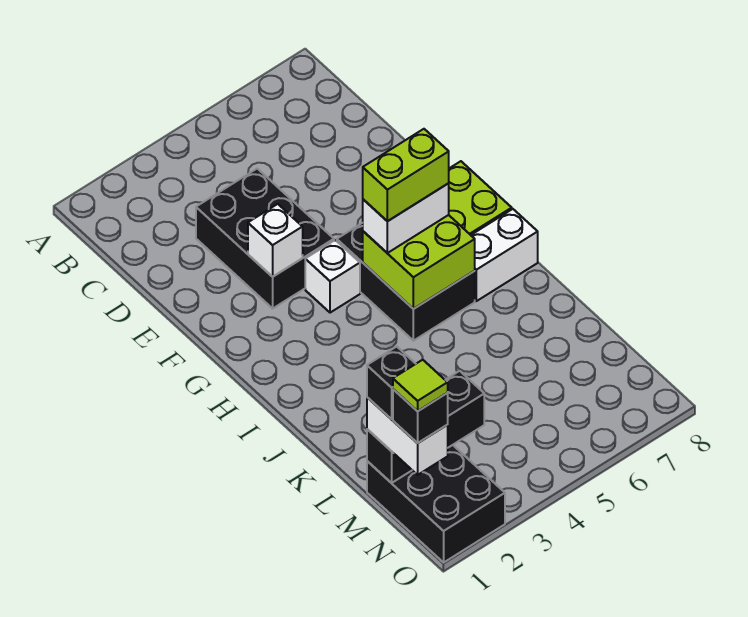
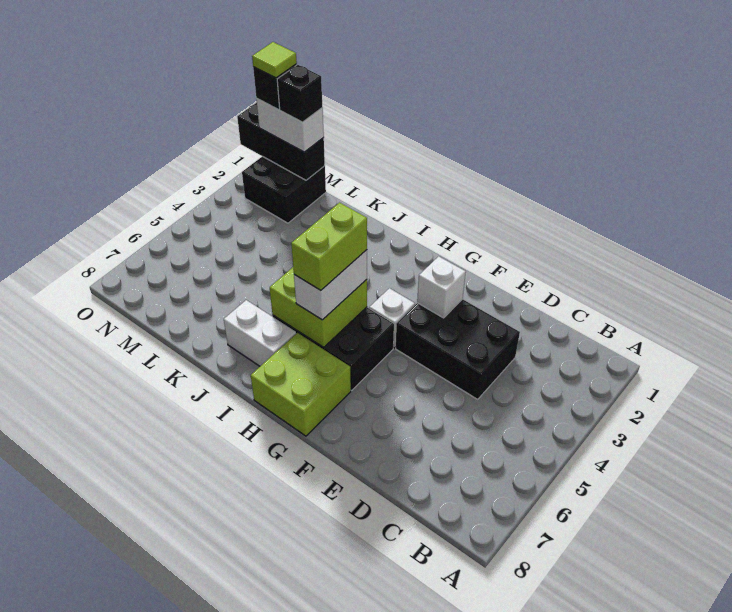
white brick I7:I8 level 1 -> white brick I7:J7 level 1
black brick M1:O2 level 1 -> black brick M1:N2 level 1
black brick M1:M3 level 2 -> black brick M1:O1 level 2

